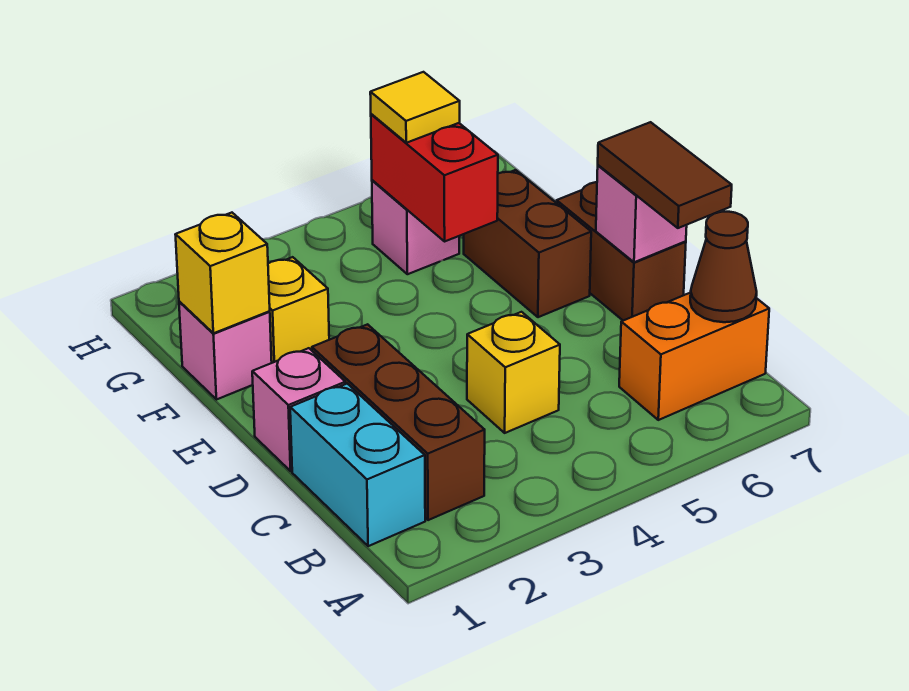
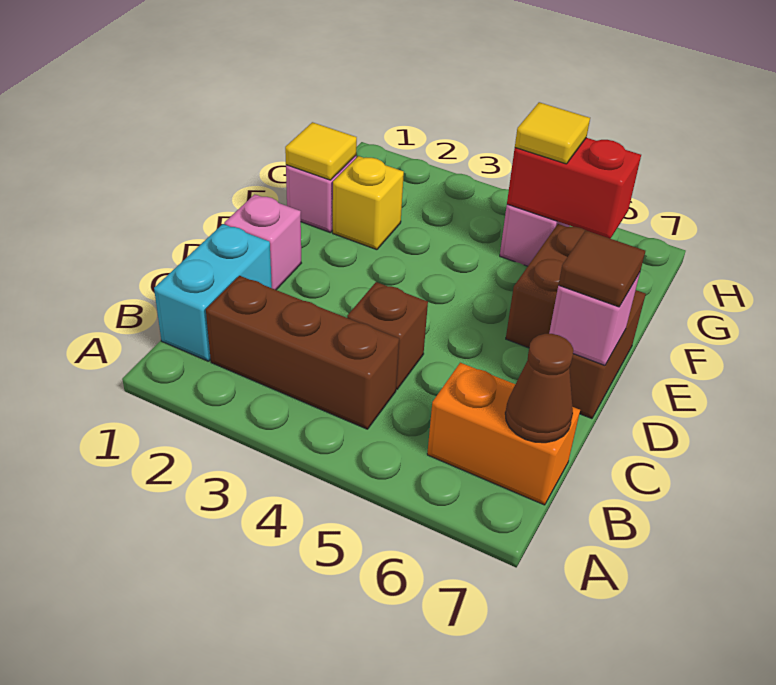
brown brick B2:D2 level 1 -> brown brick B2:B4 level 1
yellow brick C4 level 1 -> brown brick C4 level 1
brown tile C7:D7 level 3 -> brown tile D7 level 3
yellow brick F1 level 2 -> yellow tile F1 level 2
red brick F5:G5 level 2 -> red brick G5:G6 level 2

